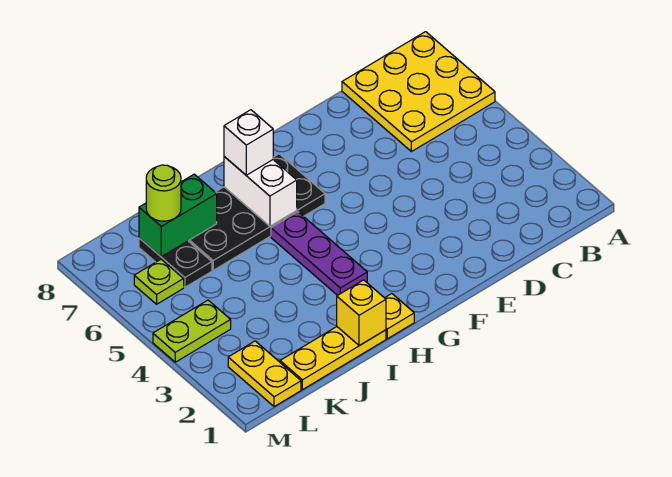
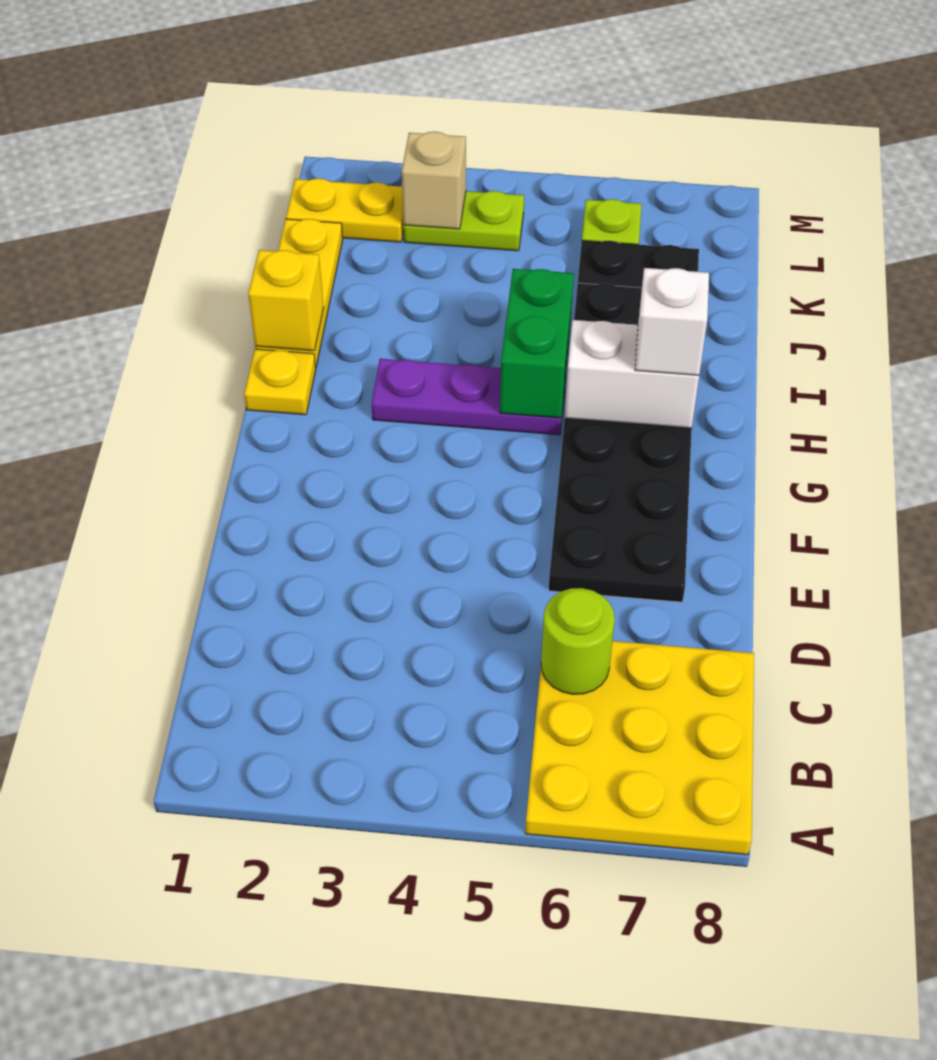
black plate G6:J7 level 1 -> black plate E6:J7 level 1
green brick J7:K7 level 2 -> green brick H5:I5 level 2
lime round brick K7 level 3 -> lime round brick C6 level 2
none -> tan brick L3 level 2
lime plate L4:M4 level 1 -> lime plate L3:L4 level 1

